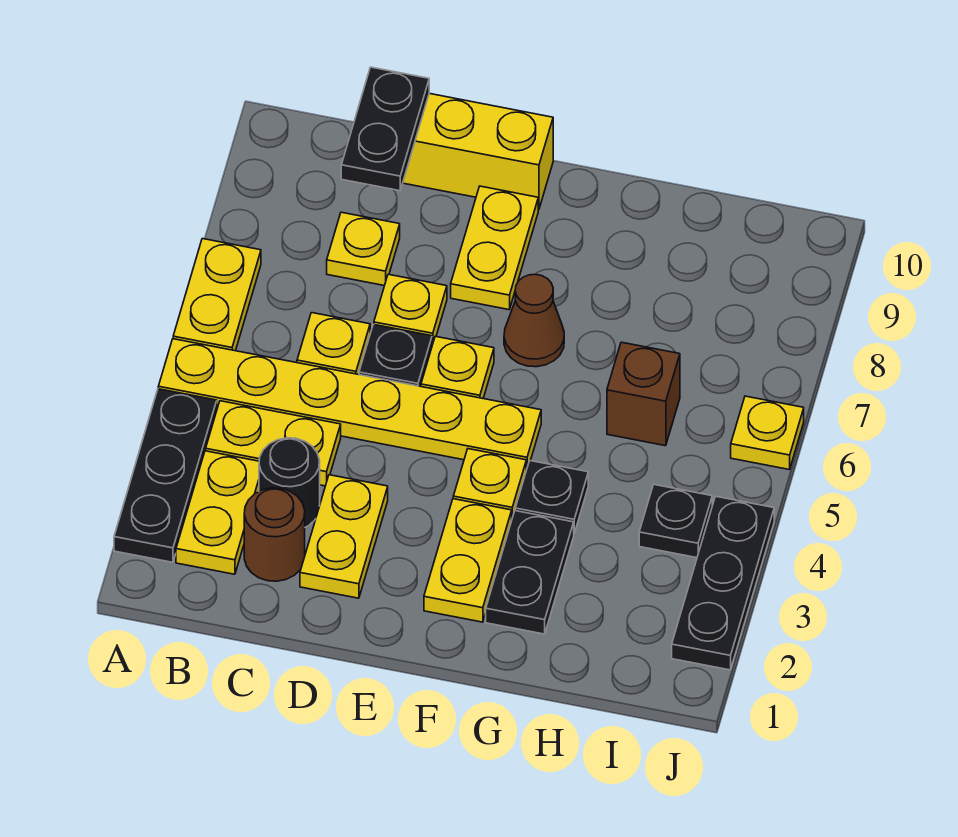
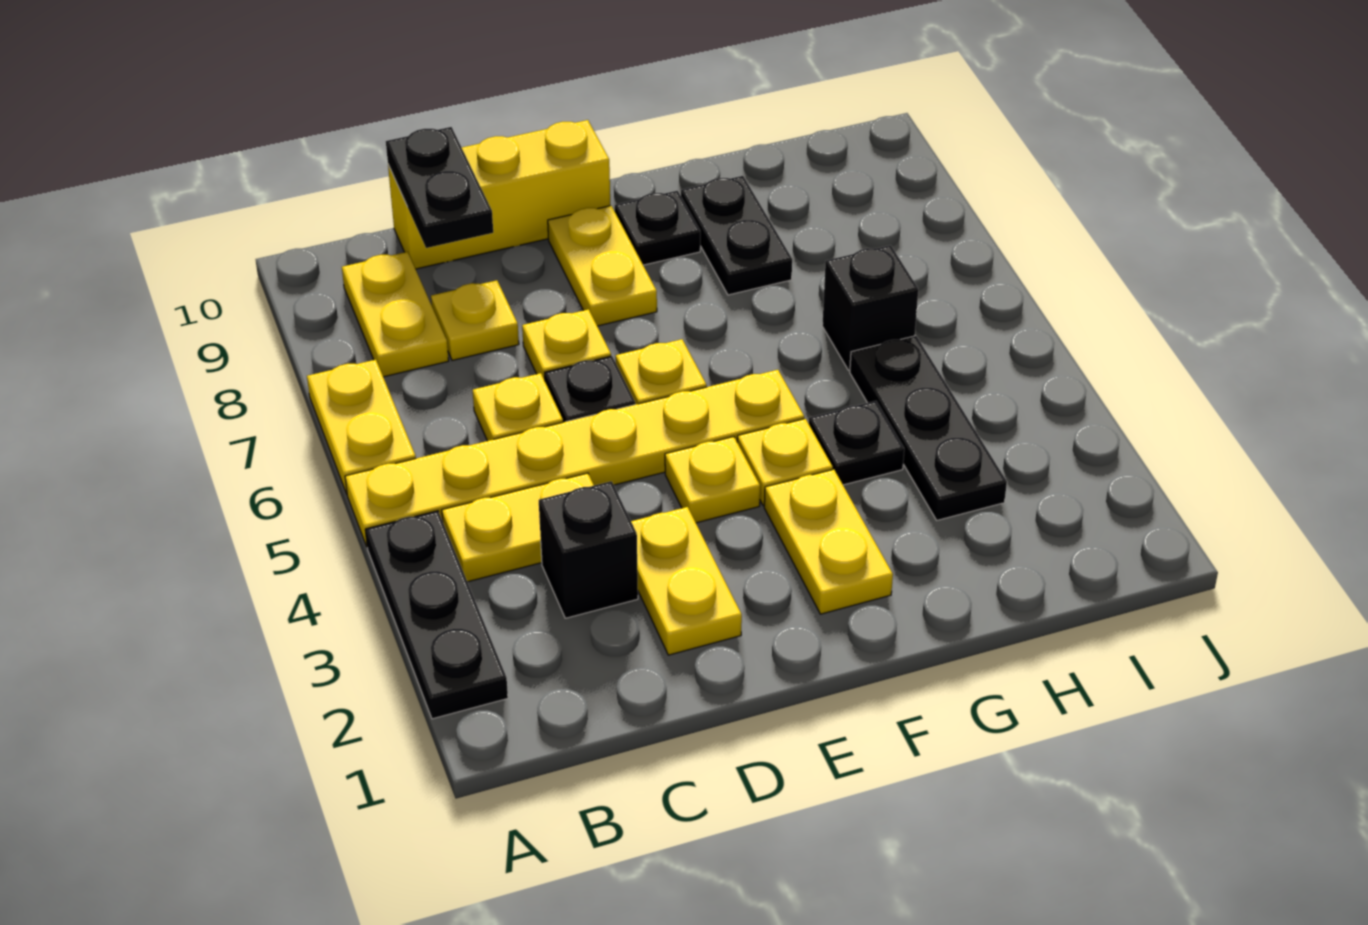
yellow plate B2:B3 level 1 -> yellow plate B8:B9 level 1
brown round brick C2 level 1 -> none
black round brick C3 level 1 -> black brick C3 level 1
brown cone F7 level 1 -> none
black plate G2:G3 level 1 -> black plate G8:G9 level 1
brown brick H6 level 1 -> black brick H6 level 1
black plate I4 level 1 -> black plate F9 level 1
black plate J2:J4 level 1 -> black plate H3:H5 level 1
yellow plate J6 level 1 -> yellow plate E4 level 1

